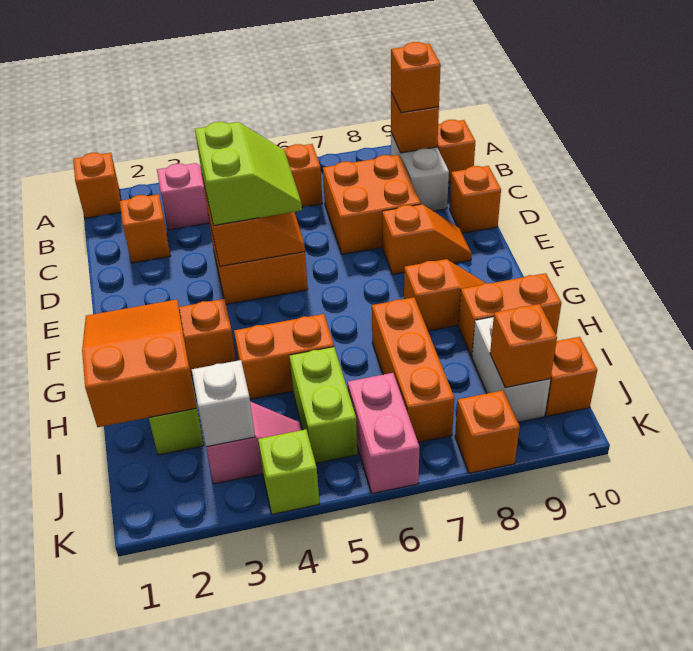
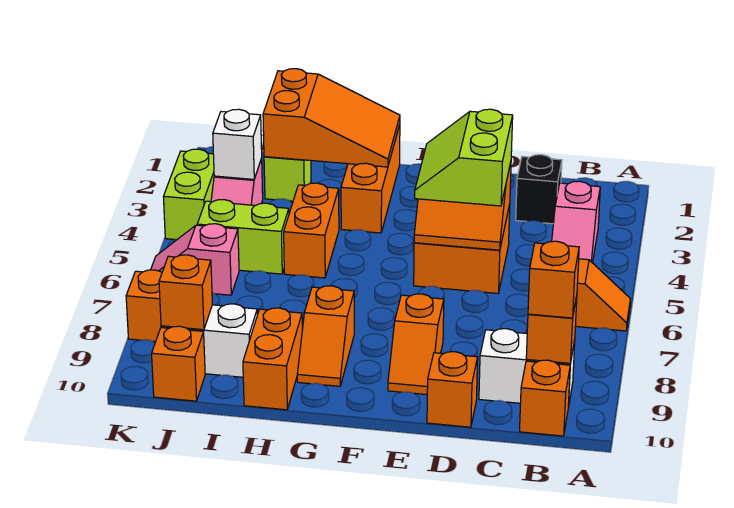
orange brick A1 level 1 -> none
orange brick C2 level 1 -> black brick C2 level 1
orange brick C7:D8 level 1 -> none
lime slope D4:E5 level 3 top 4 -> lime slope D4:E5 level 3 top D
orange brick H7:J7 level 1 -> none
pink brick J6:K6 level 1 -> pink slope J6:K6 level 1 top J
lime brick K4 level 1 -> lime brick K3:K4 level 1

